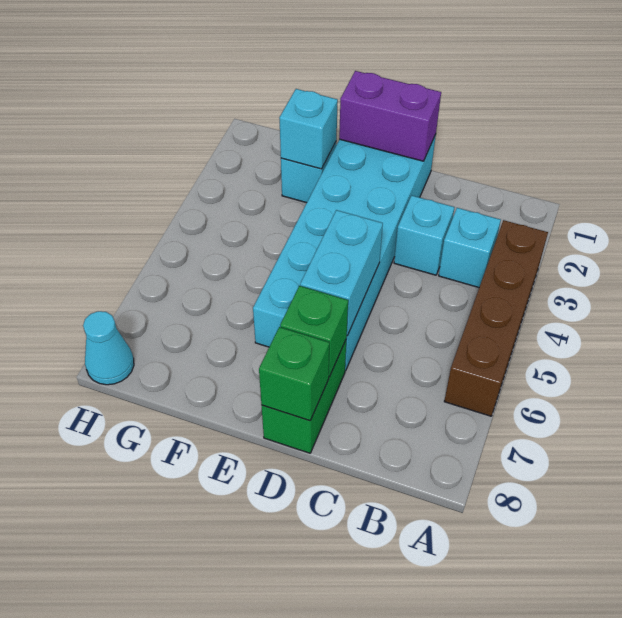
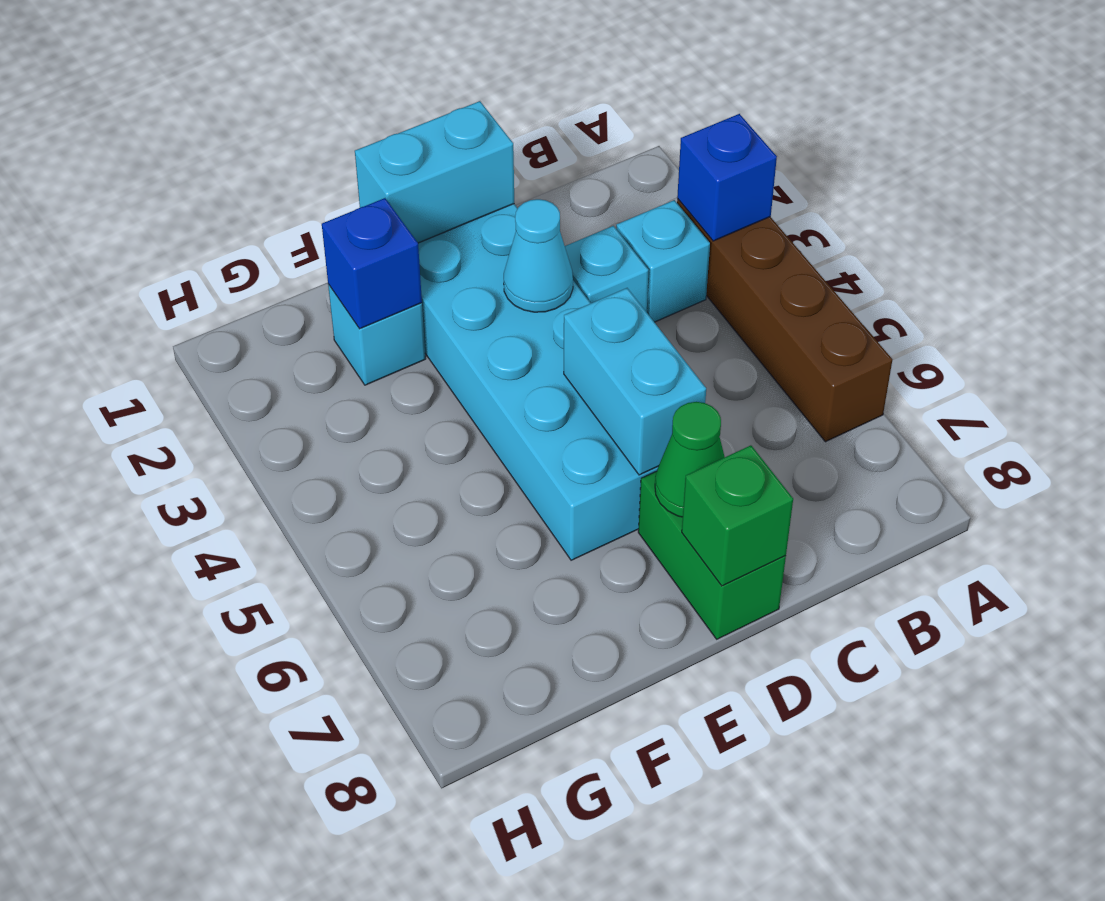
none -> blue brick A3 level 2
purple brick D1:E1 level 2 -> cyan brick D1:E1 level 2
green brick D7 level 2 -> green cone D7 level 2
cyan brick F2 level 2 -> blue brick F2 level 2
cyan cone H8 level 1 -> cyan cone D3 level 2

